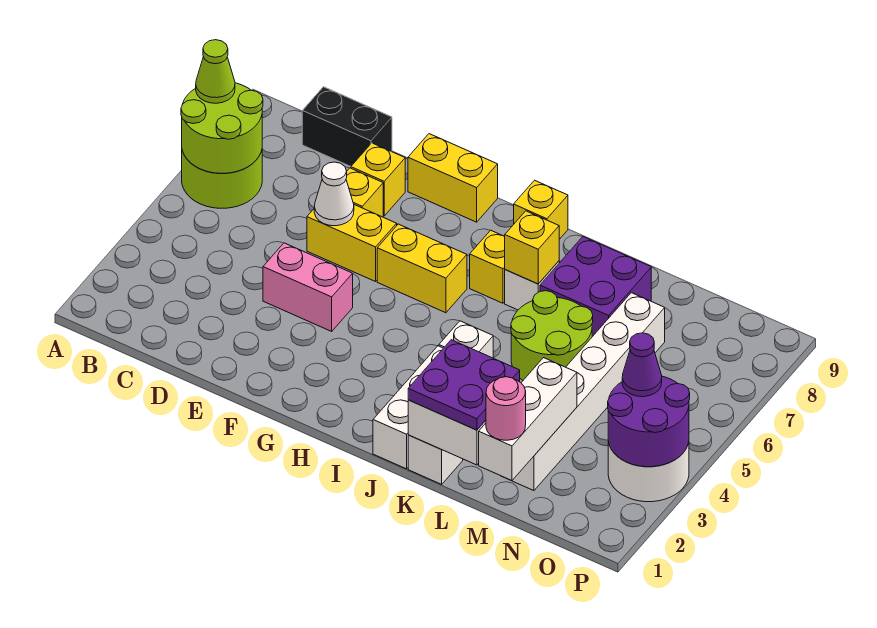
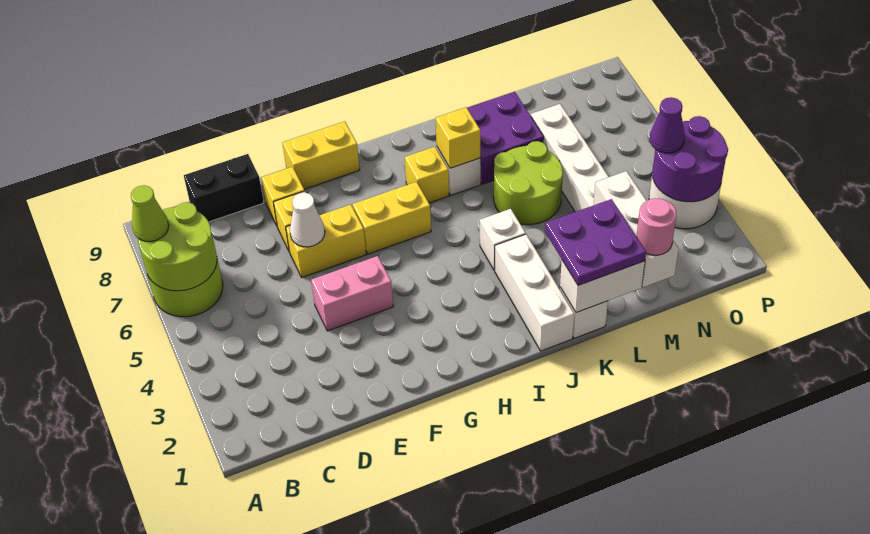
yellow brick I9 level 1 -> none

